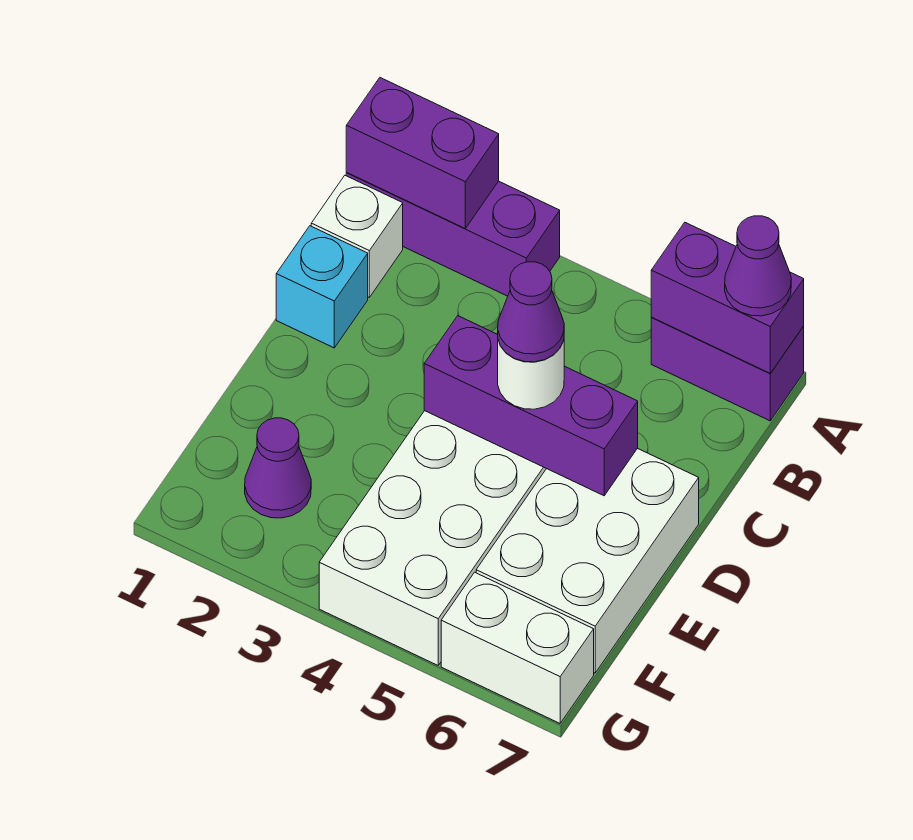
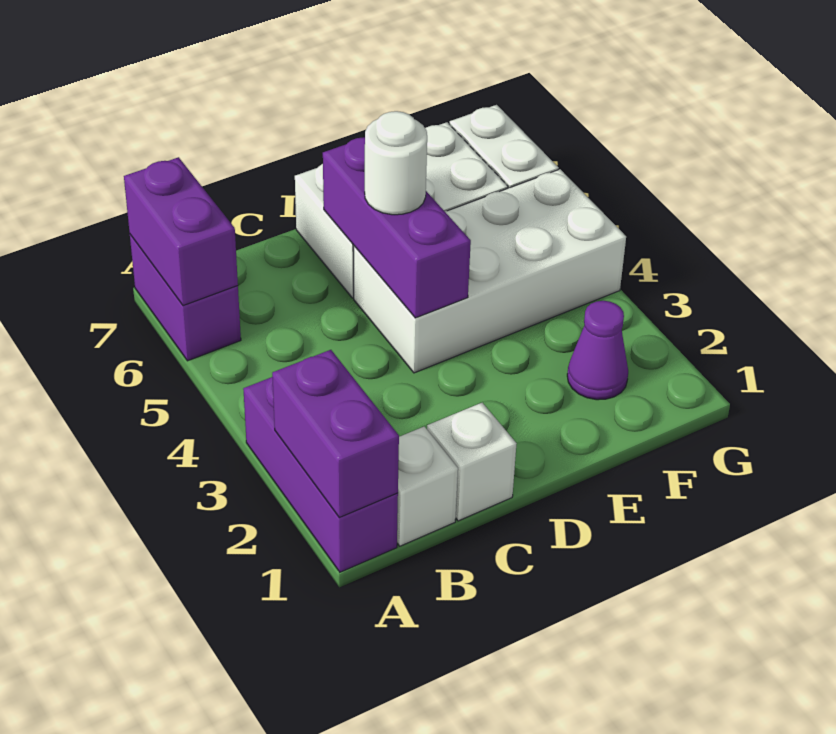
purple cone A7 level 3 -> none
cyan brick C1 level 1 -> white brick C1 level 1
purple cone D5 level 4 -> none

